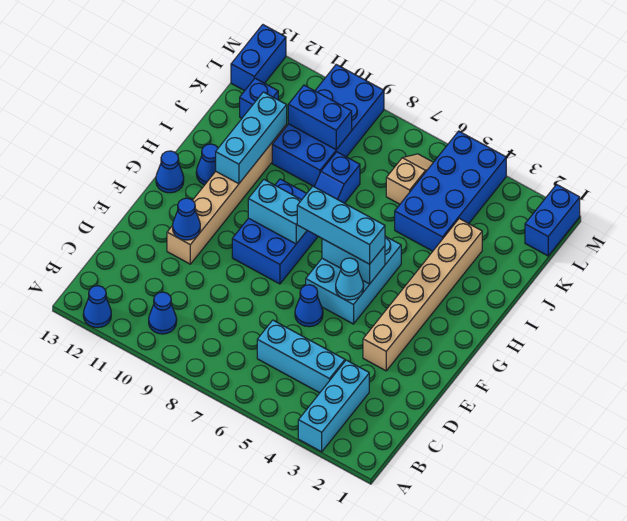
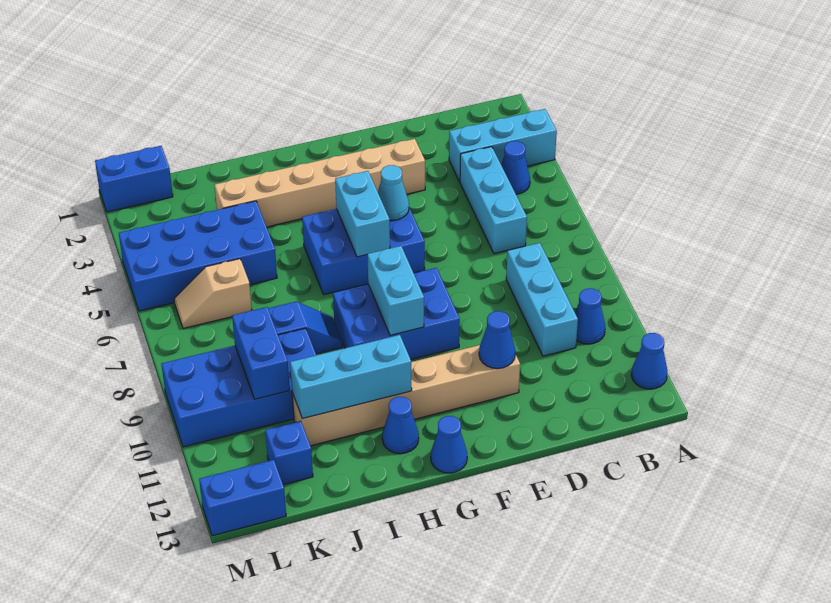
blue cone E6 level 1 -> blue cone B4 level 1
cyan brick F5:H6 level 1 -> blue brick F5:H6 level 1
cyan brick G5:G7 level 3 -> cyan brick C8:C10 level 1

